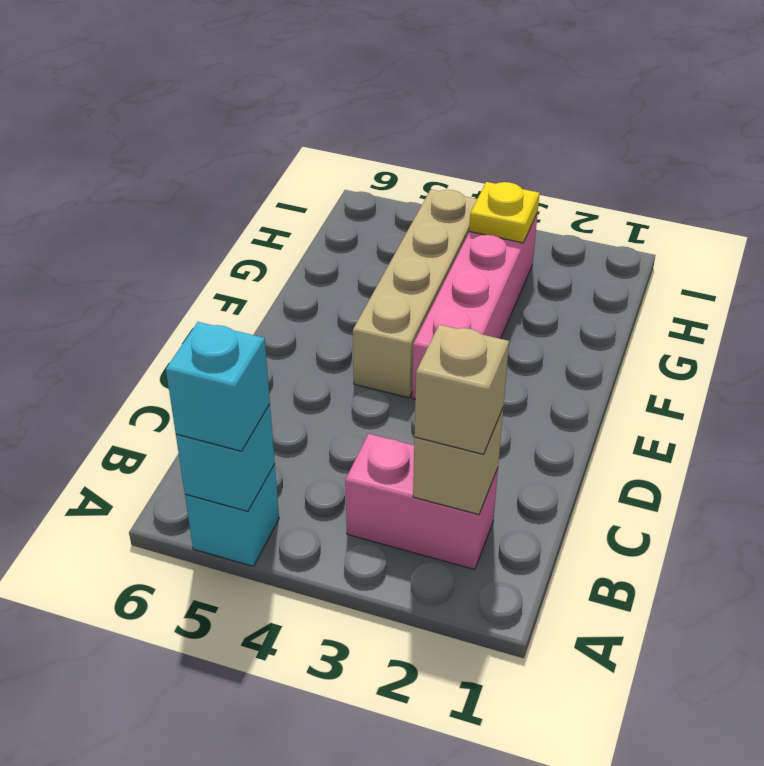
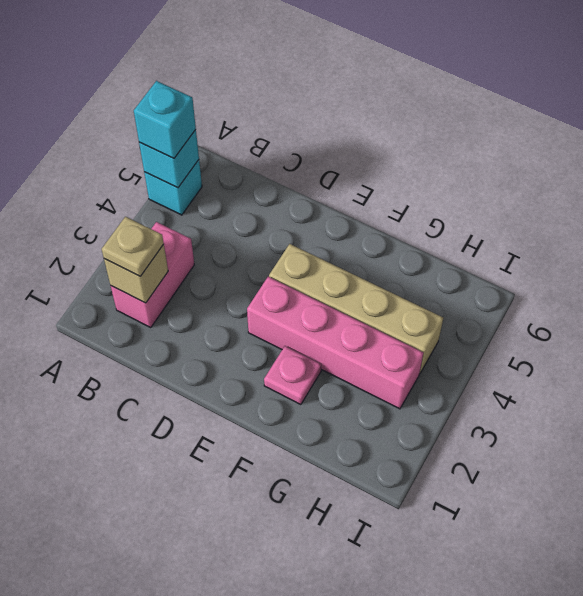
tan brick B2 level 3 -> tan plate B2 level 3
none -> pink plate F2 level 1
yellow plate H3 level 2 -> none

